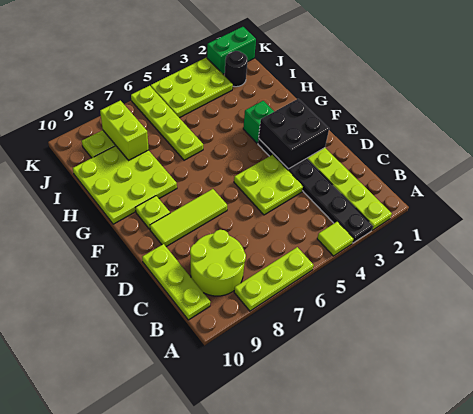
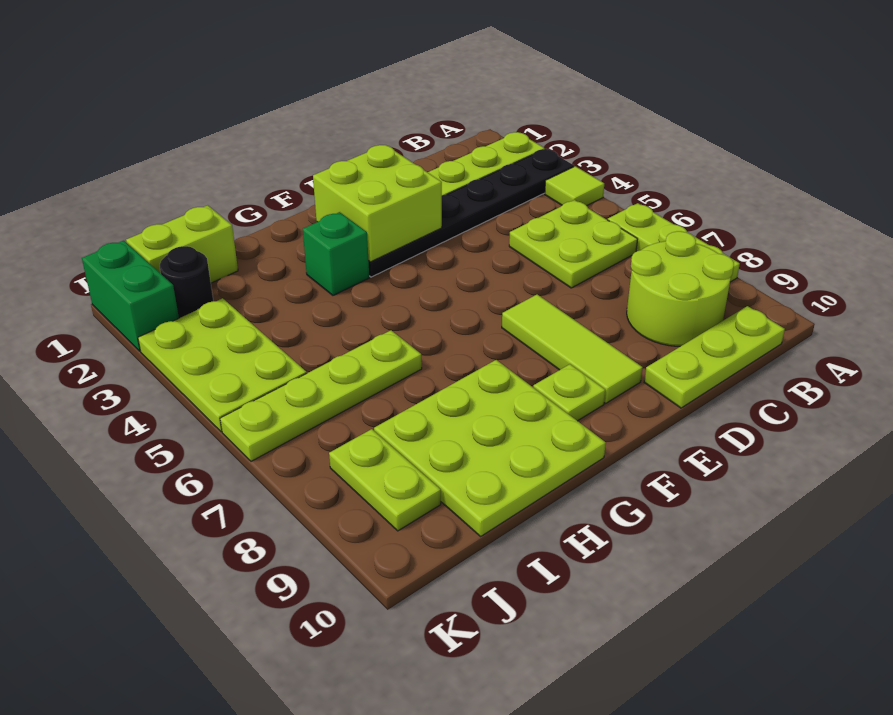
lime plate D4:E5 level 1 -> lime plate B5:C6 level 1
black brick E2:F3 level 2 -> lime brick E2:F3 level 2
lime brick I8:J8 level 2 -> lime brick I1:J1 level 1

